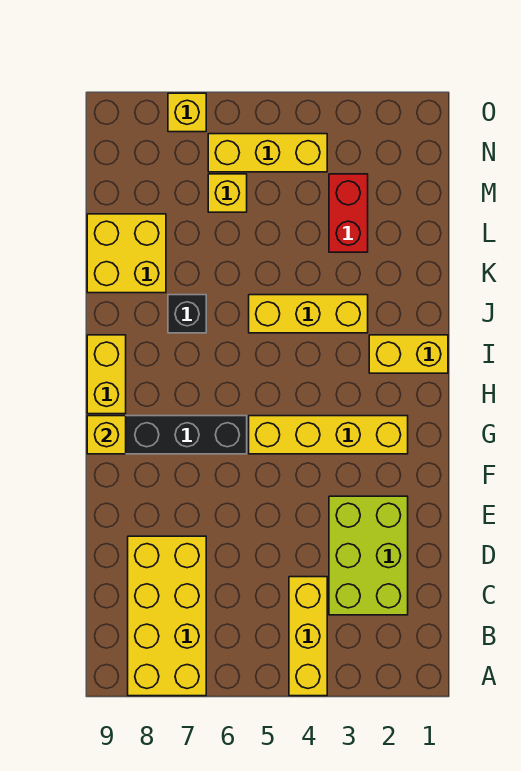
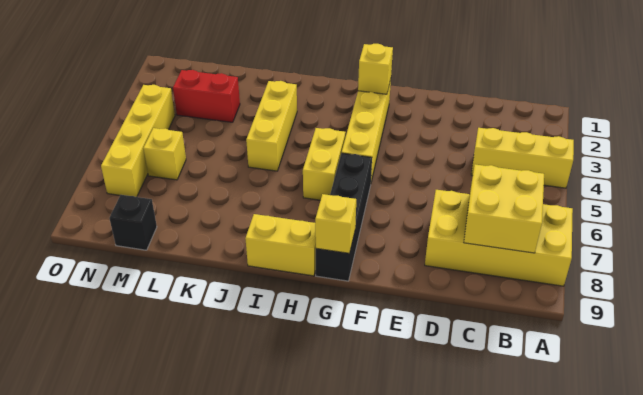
lime brick C2:E3 level 1 -> none
yellow brick I1:I2 level 1 -> yellow brick H5:H6 level 1
black brick J7 level 1 -> black brick M9 level 1
yellow brick K8:L9 level 1 -> yellow brick B7:C8 level 2
yellow brick N4:N6 level 1 -> yellow brick N4:N7 level 1
yellow brick O7 level 1 -> yellow brick G2 level 2

